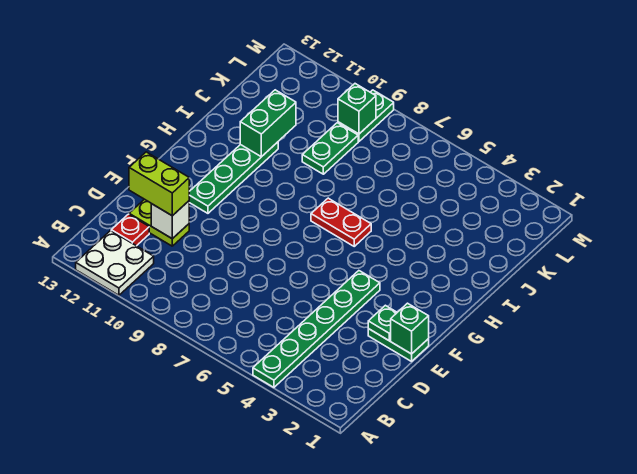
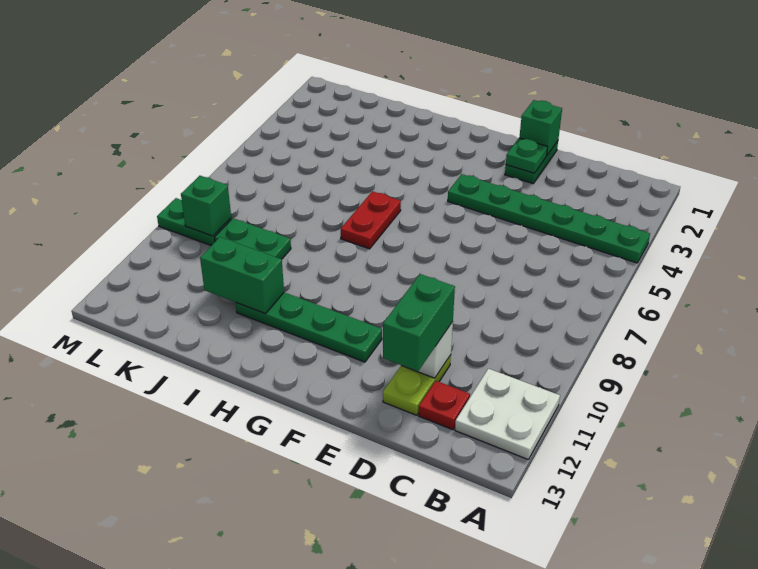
lime brick D11:D12 level 3 -> green brick D11:D12 level 3

